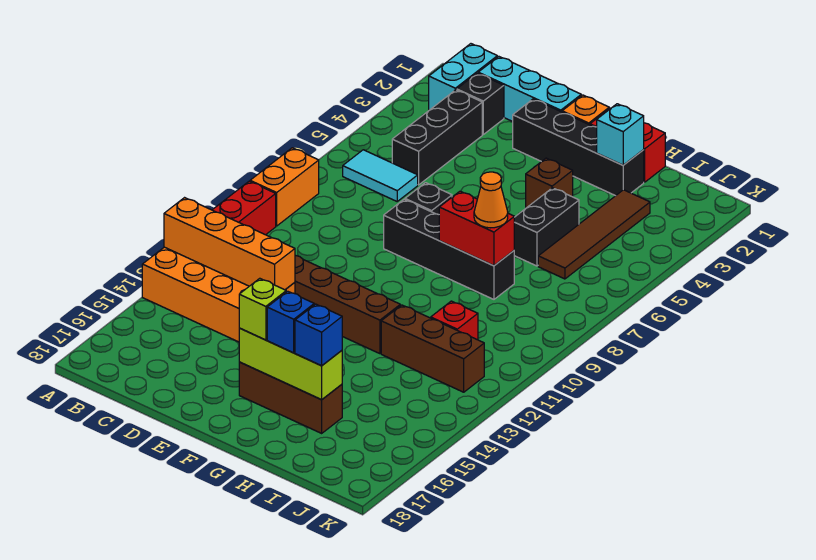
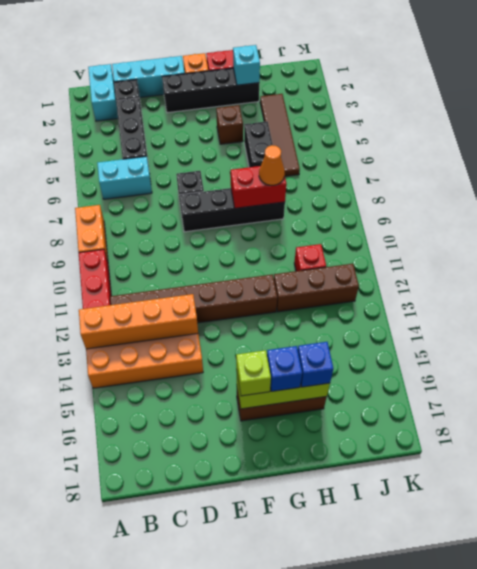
cyan tile B6:C6 level 1 -> cyan brick B6:C6 level 1

